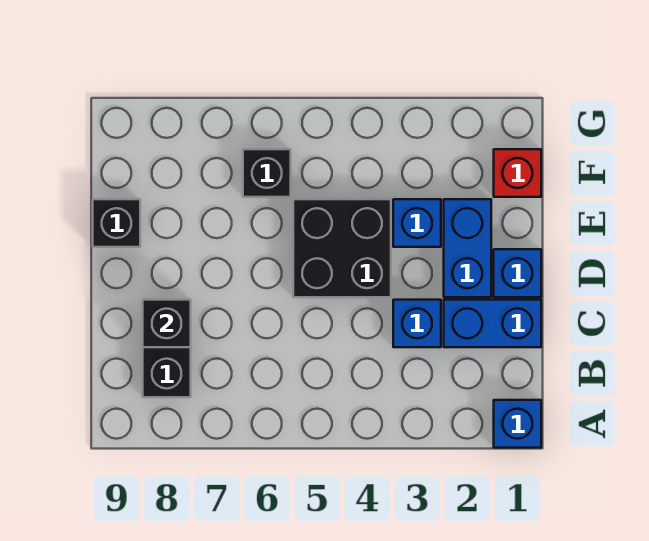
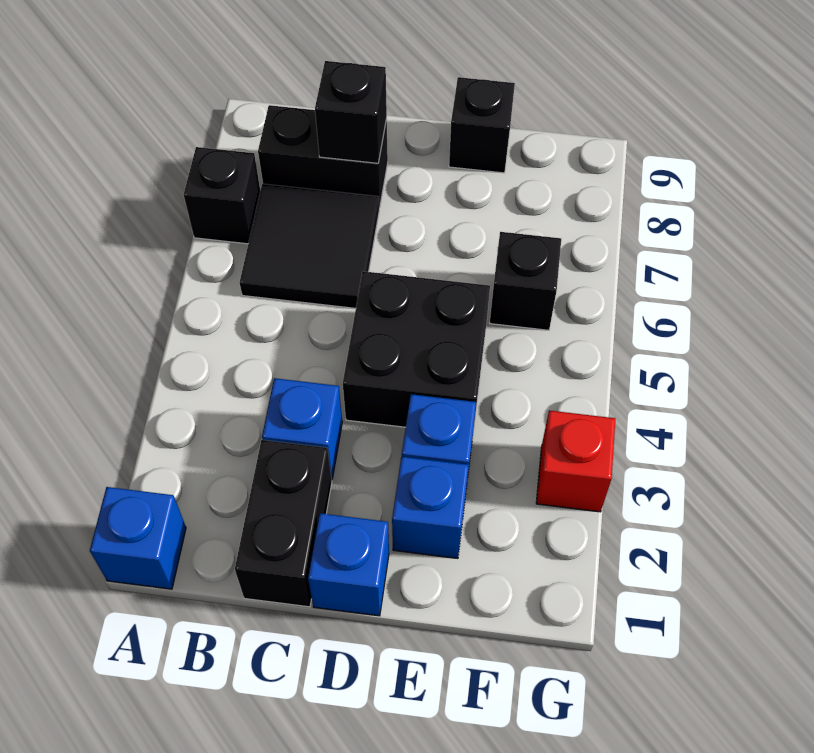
none -> black brick A7 level 1
none -> black tile B6:C7 level 1
blue brick C1:C2 level 1 -> black brick C1:C2 level 1
blue brick D2:E2 level 1 -> blue brick E2 level 1
red brick F1 level 1 -> red brick G3 level 1

